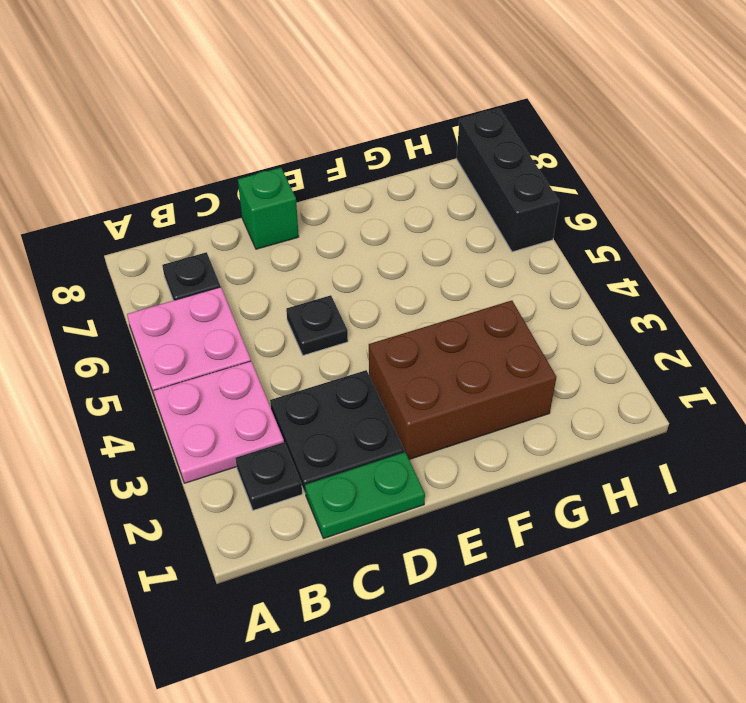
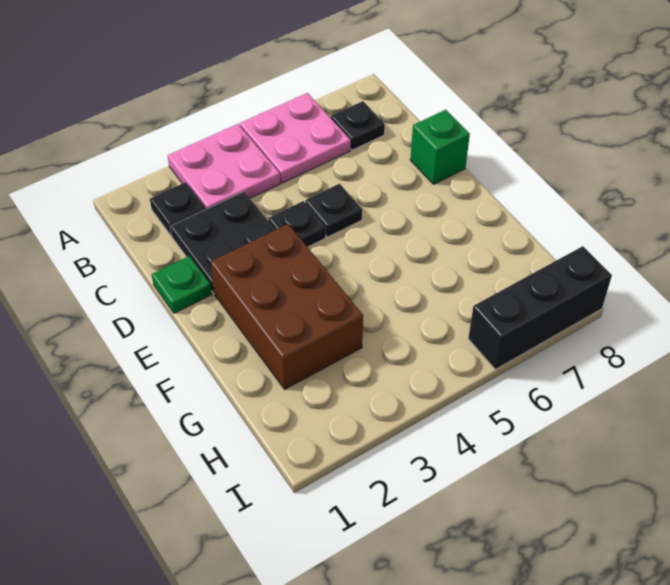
green plate C1:D1 level 1 -> green plate D1 level 1
none -> black plate D4 level 1

